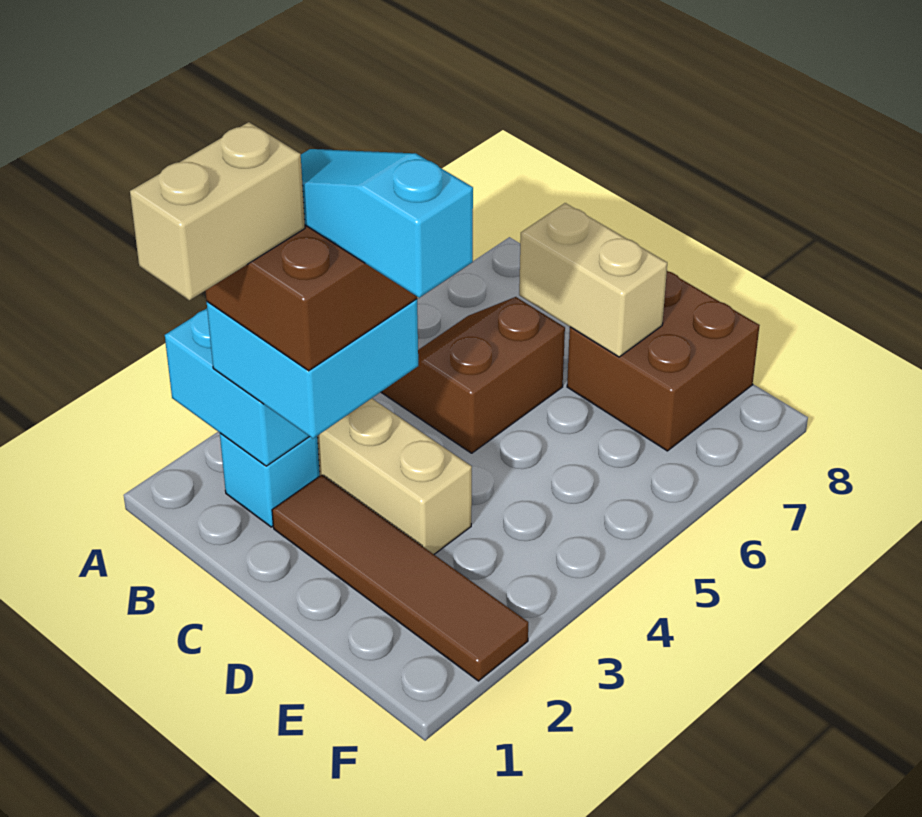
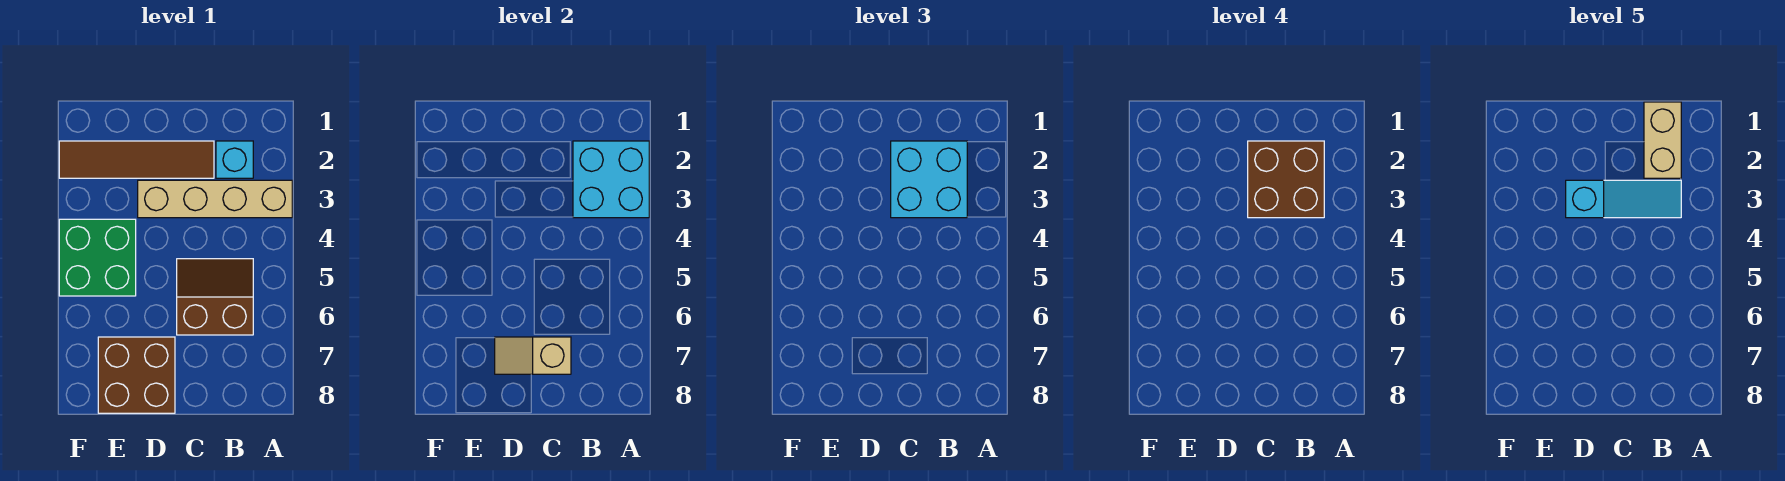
brown slope B5:C6 level 1 top C -> brown slope B5:C6 level 1 top 6
tan brick C7:D7 level 2 -> tan slope C7:D7 level 2 top C
none -> green brick E4:F5 level 1

